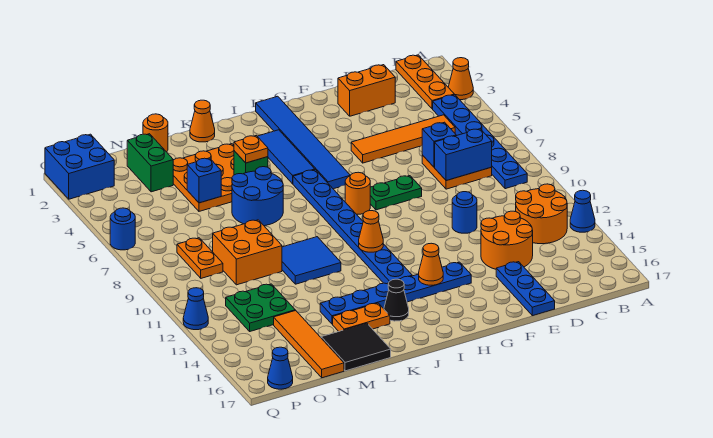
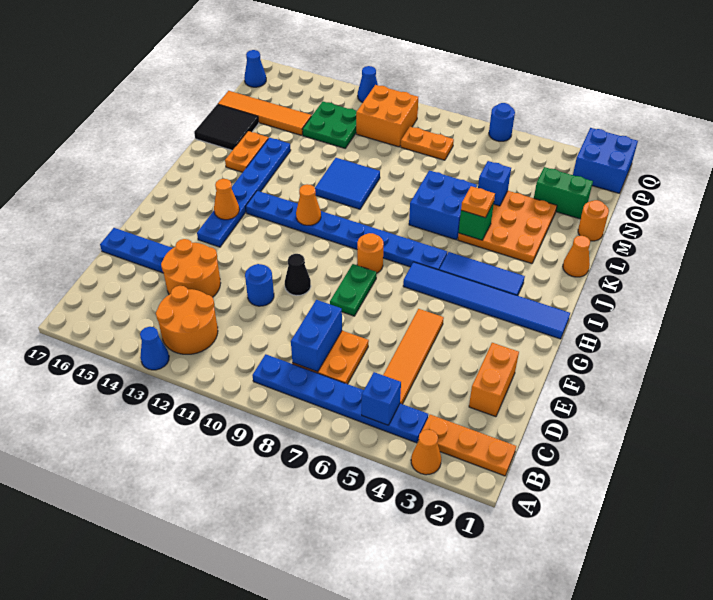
blue brick D7 level 2 -> blue brick B5 level 2
black cone J15 level 1 -> black cone F10 level 1
blue round brick K6:L7 level 1 -> blue brick K6:L7 level 1
orange brick M9:N10 level 1 -> orange brick O10:P11 level 1

